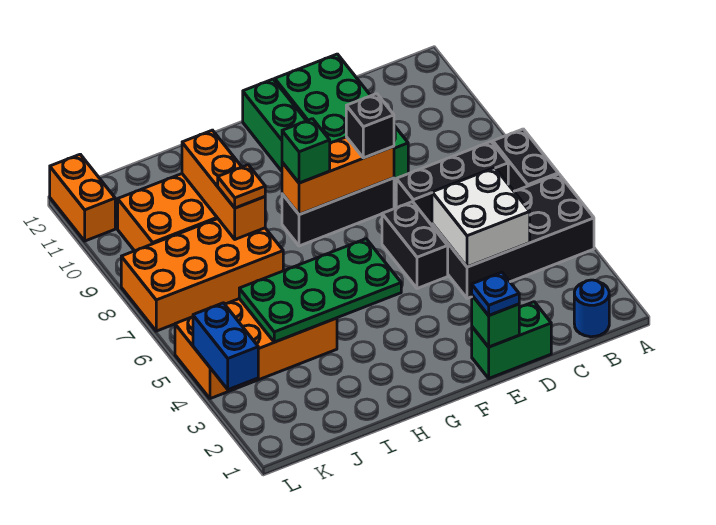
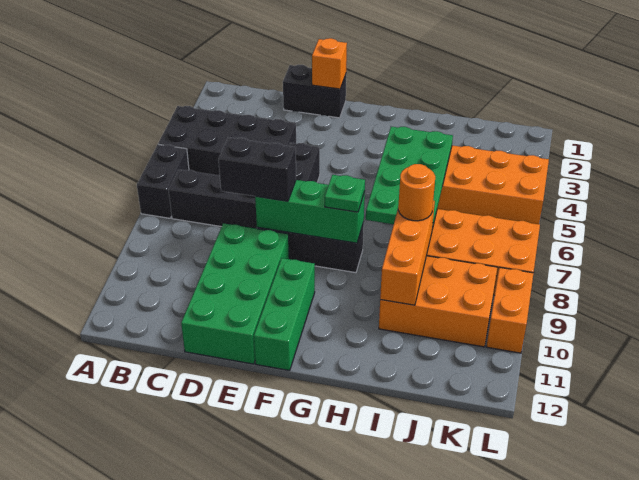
blue round brick B1 level 1 -> none
white brick C4:D5 level 2 -> none
green brick D1:E1 level 1 -> black brick D1:E1 level 1
green brick E1 level 2 -> orange brick E1 level 2
blue plate E1 level 3 -> none
orange brick E8:G8 level 2 -> green brick E8:G8 level 2
black brick E8 level 3 -> black brick D8:E8 level 3
green plate G4:J5 level 2 -> green plate H4:I7 level 2
green brick G8 level 3 -> green plate G8 level 3
orange plate I8 level 3 -> orange round brick I8 level 3
blue brick L3:L4 level 2 -> none
orange brick L11:L12 level 1 -> orange brick L9:L10 level 1

